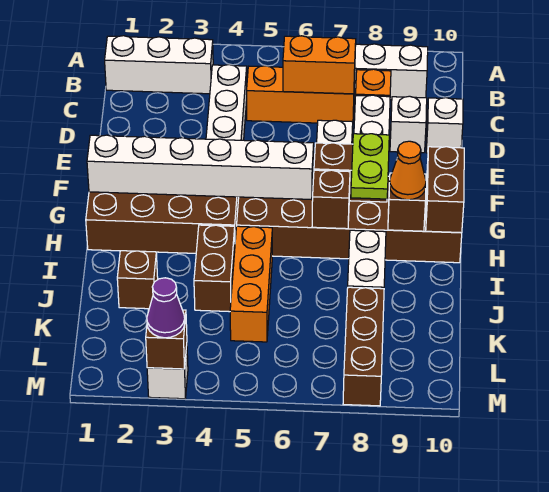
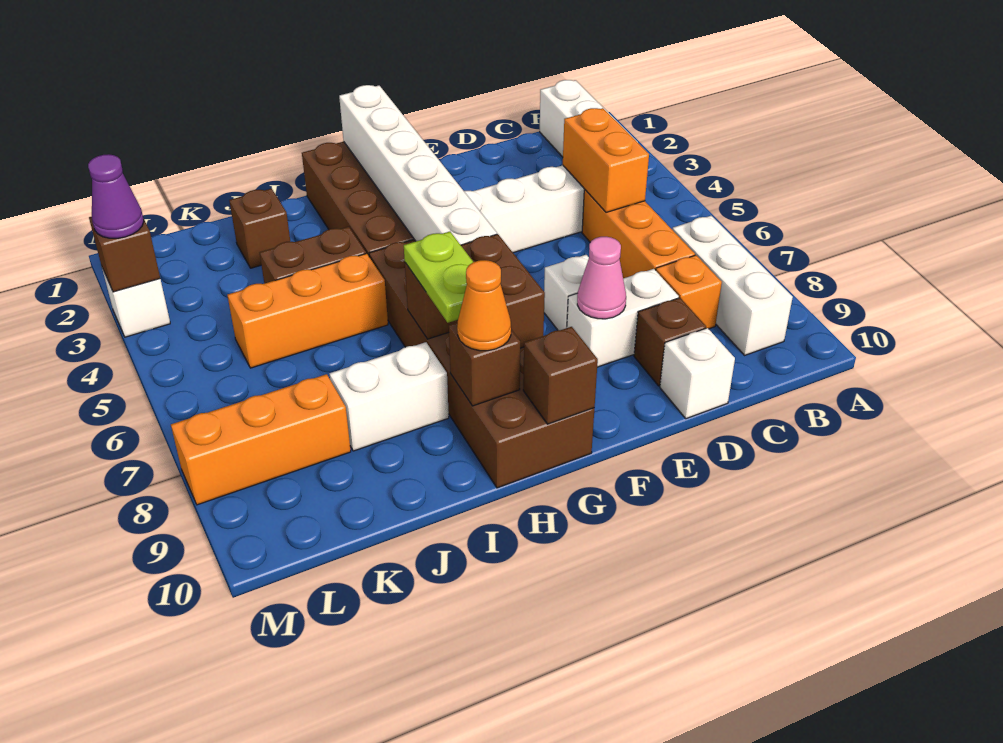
orange brick C6:C7 level 2 -> orange brick C4:C5 level 2
white brick D9 level 1 -> brown brick D9 level 1
none -> pink cone E8 level 2
lime plate G8:H8 level 3 -> lime plate H7:H8 level 3
brown brick G10:H10 level 2 -> brown brick G10 level 2
brown brick K8:M8 level 1 -> orange brick K8:M8 level 1

